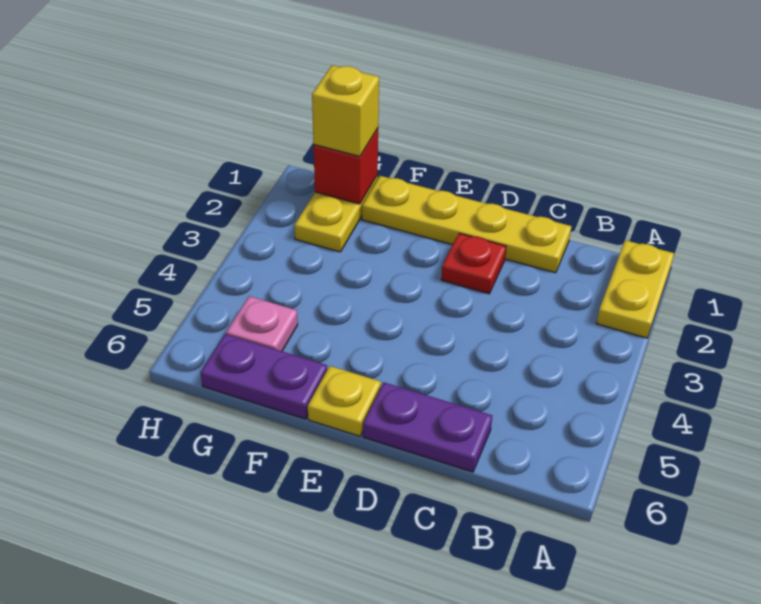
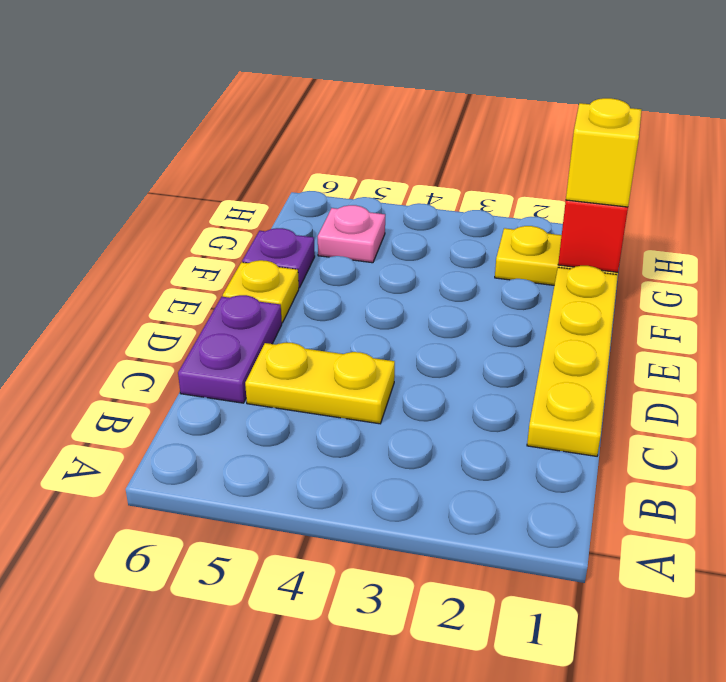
yellow plate A1:A2 level 1 -> yellow plate C4:C5 level 1
red plate D2 level 1 -> none
purple plate F6:G6 level 1 -> purple plate F6 level 1

